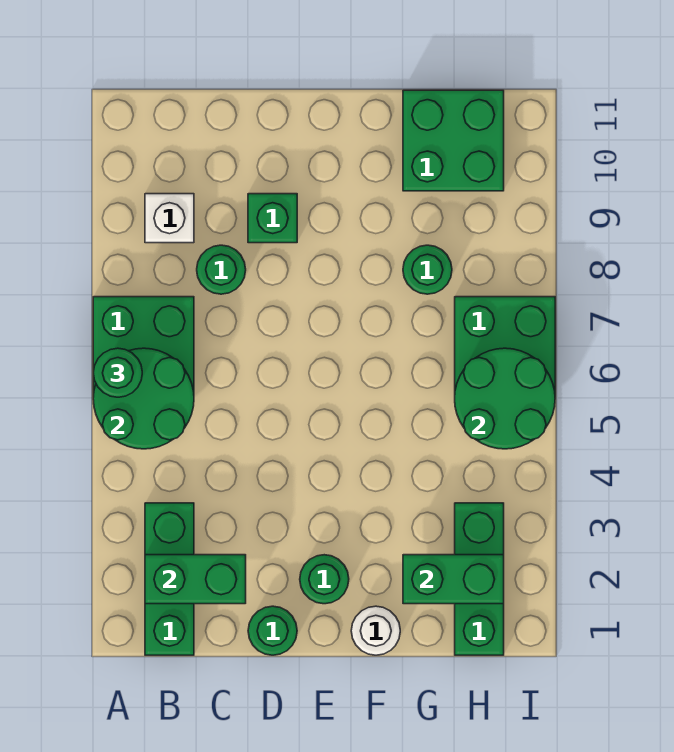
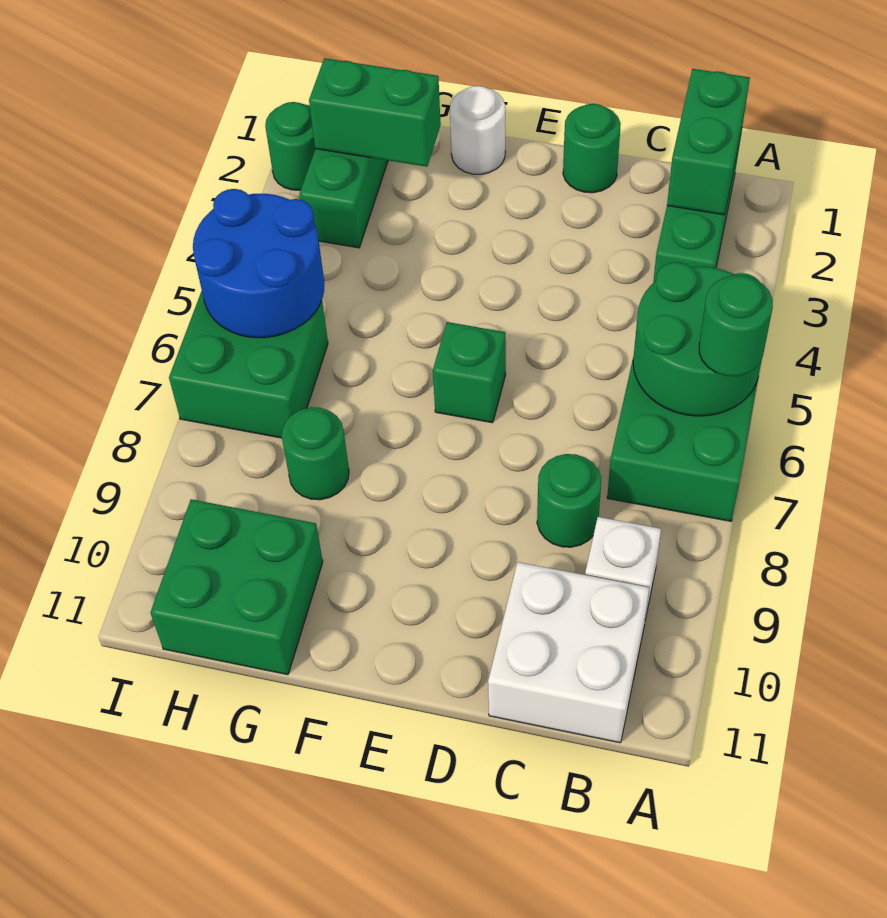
green brick B2:C2 level 2 -> green brick B1:B2 level 2
none -> white brick B10:C11 level 1
green brick D9 level 1 -> green brick E6 level 1
green round brick E2 level 1 -> green round brick I2 level 1
green round brick H5:I6 level 2 -> blue round brick H5:I6 level 2

